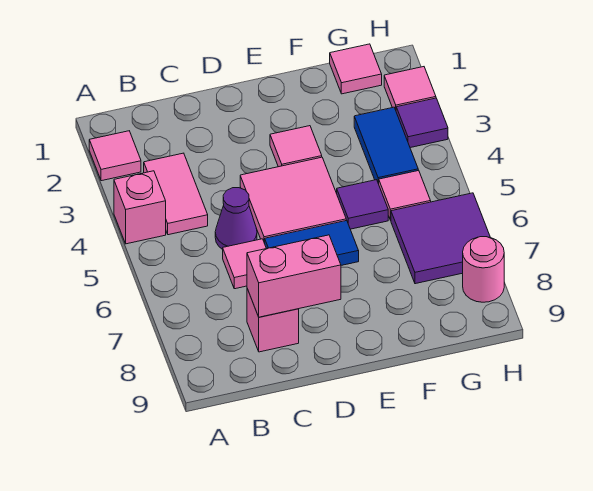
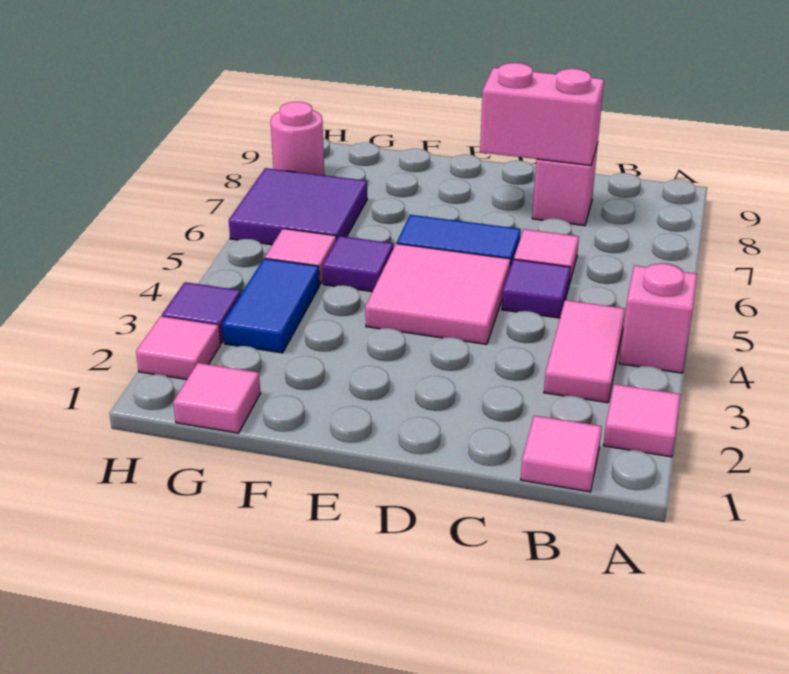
purple cone C5 level 1 -> purple tile C5 level 1
pink tile E3 level 1 -> pink tile B1 level 1

